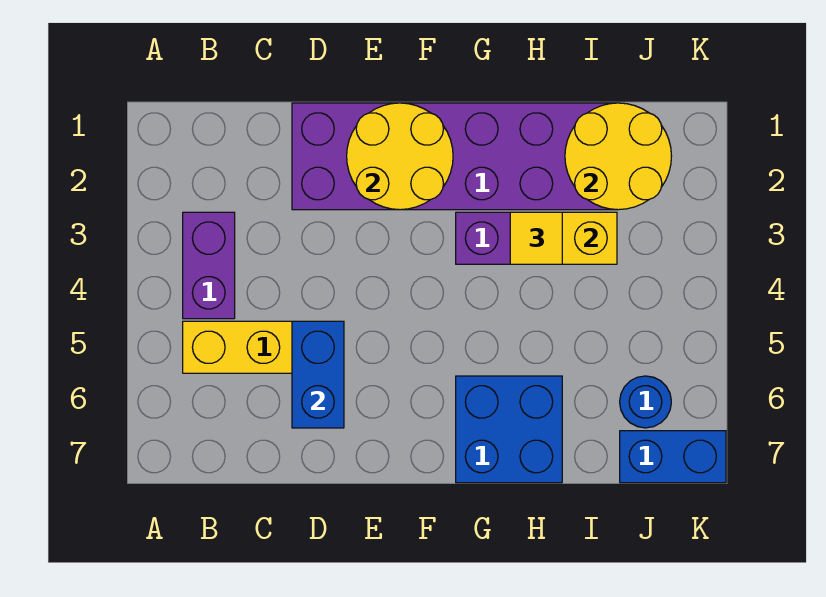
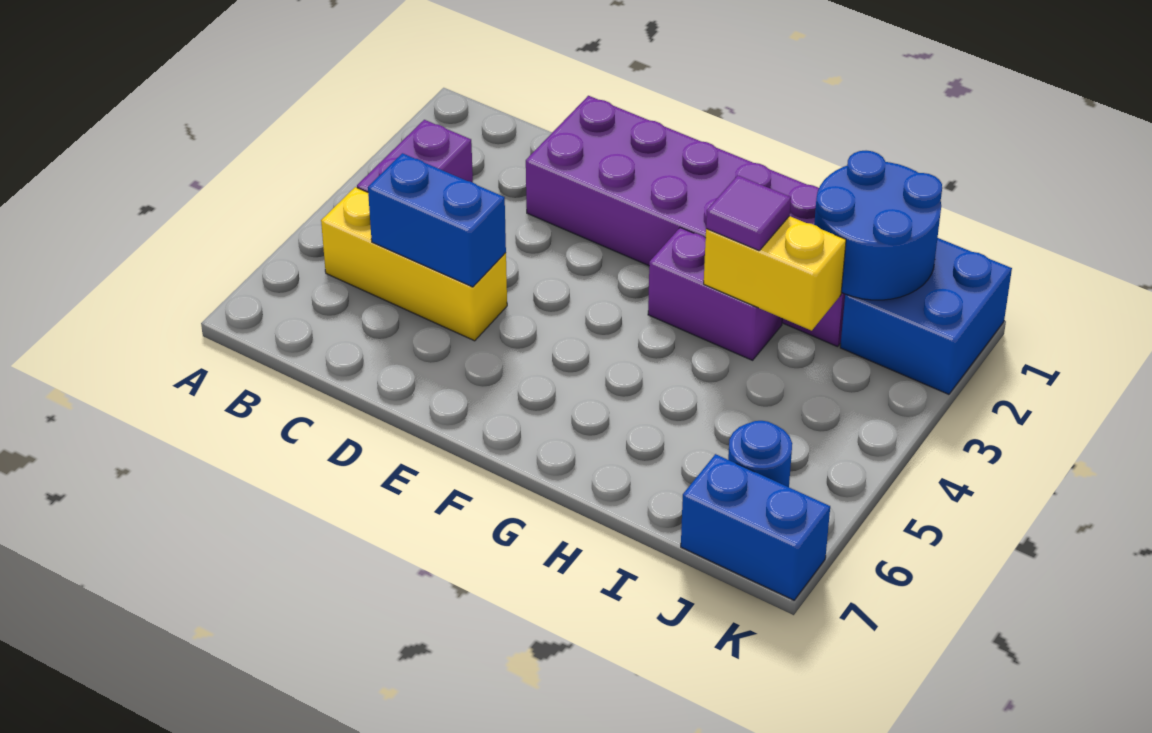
blue brick D5:D6 level 2 -> blue brick C5:D5 level 2
yellow round brick E1:F2 level 2 -> none
blue brick G6:H7 level 1 -> blue brick J1:K2 level 1
yellow tile H3 level 3 -> purple tile H3 level 3
yellow round brick I1:J2 level 2 -> blue round brick I1:J2 level 2

